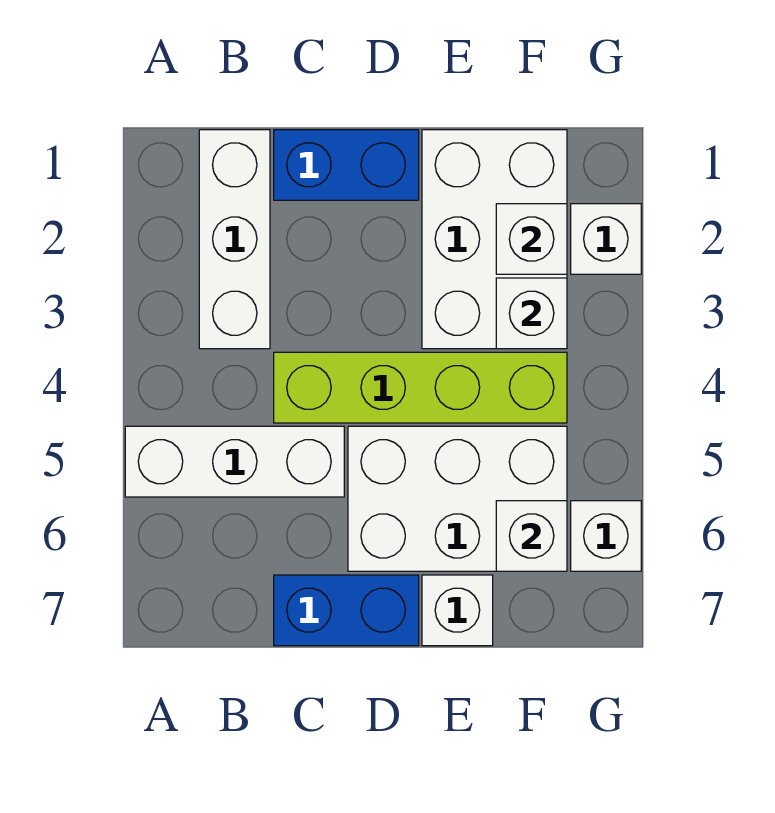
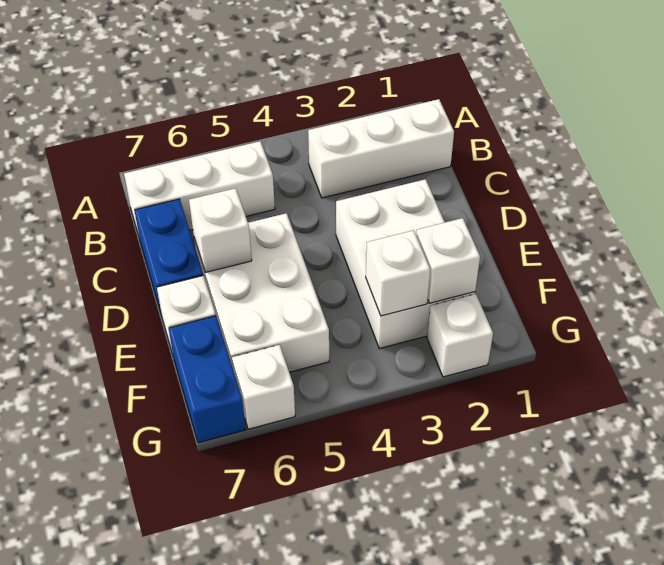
white brick A5:C5 level 1 -> white brick B5:B7 level 1
blue brick C1:D1 level 1 -> blue brick F7:G7 level 1
lime brick C4:F4 level 1 -> none
white brick E1:F3 level 1 -> white brick D2:F3 level 1
white brick F6 level 2 -> white brick D6 level 2

